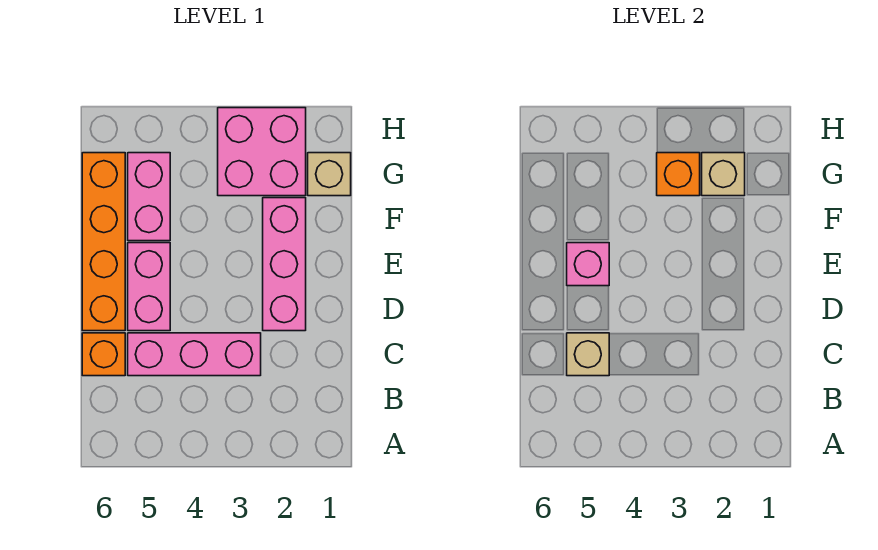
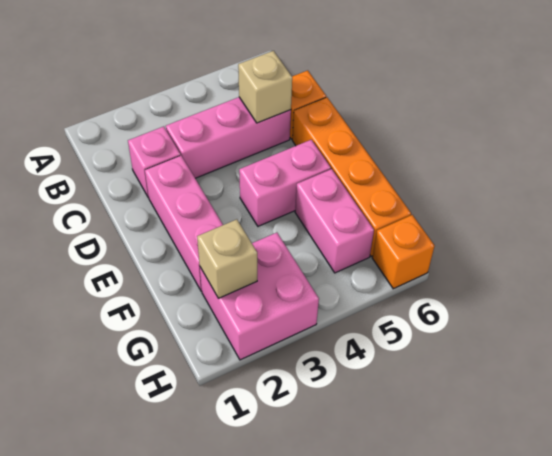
pink brick D5:E5 level 1 -> pink brick E4:E5 level 1
pink brick E5 level 2 -> pink brick C2 level 1
tan brick G1 level 1 -> none
orange brick G3 level 2 -> orange brick H6 level 1

